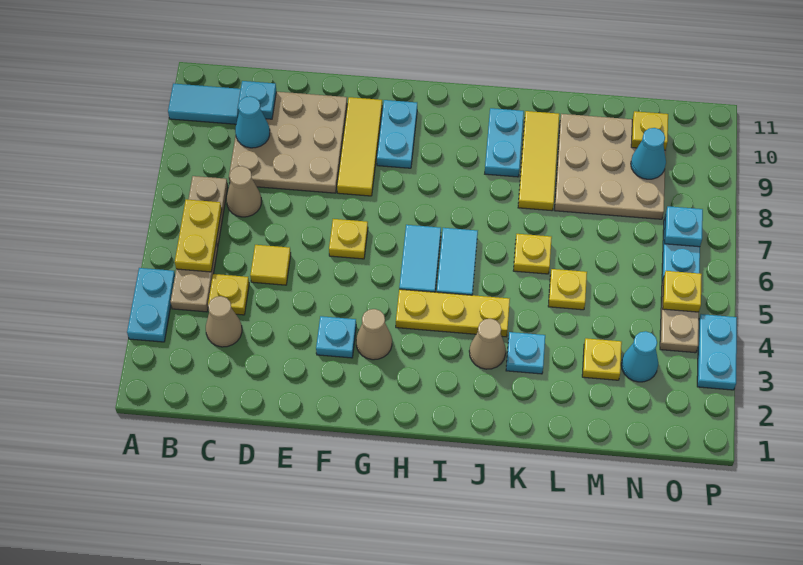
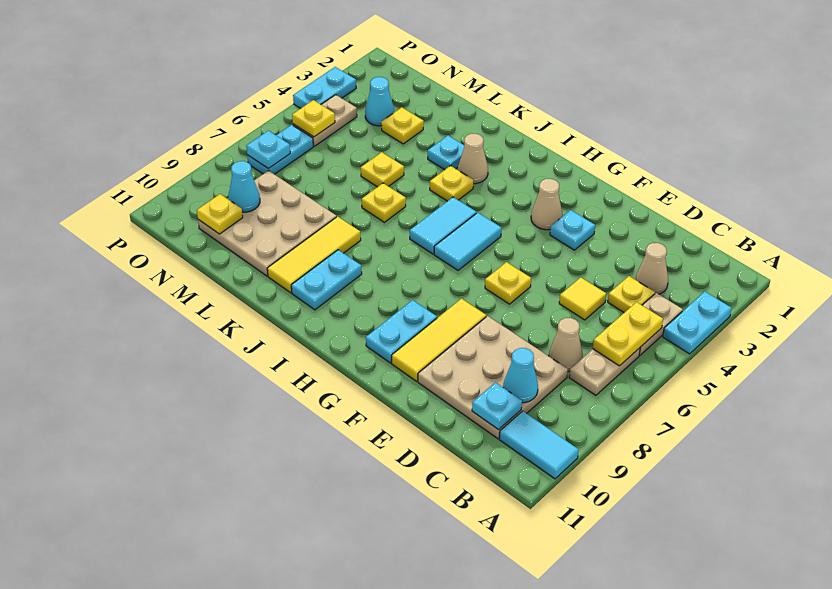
yellow plate H4:J4 level 1 -> yellow plate J4 level 1

